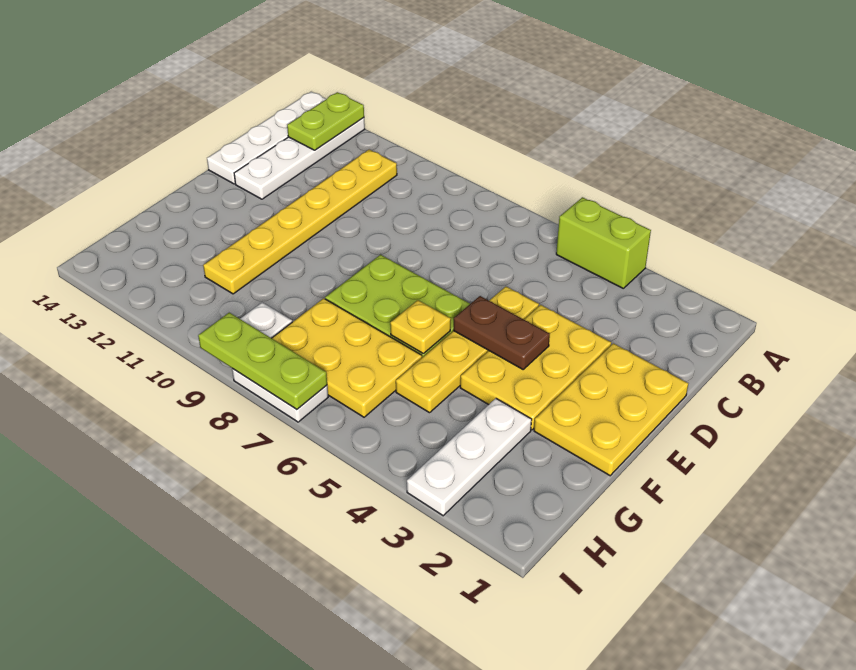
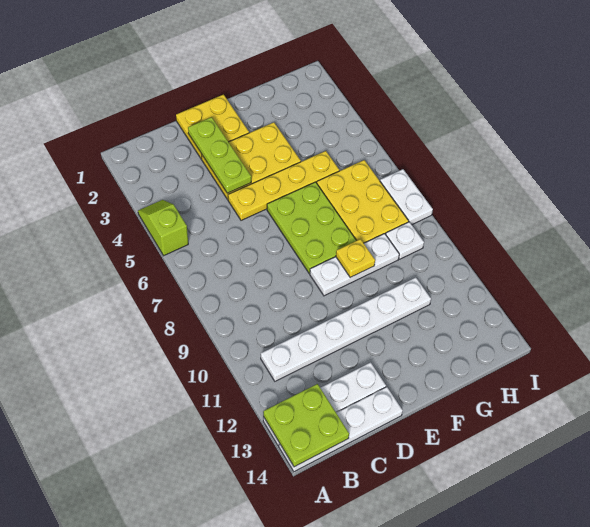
lime brick A4:A5 level 1 -> lime slope A4:A5 level 1 top 5
lime plate A13:B13 level 2 -> lime plate A13:B14 level 2
yellow plate B11:G11 level 1 -> white plate B11:G11 level 1
yellow plate D1:F2 level 1 -> yellow plate D1:E2 level 1
brown plate E4:E5 level 2 -> none
yellow plate F6 level 2 -> yellow plate F9 level 2
white plate G3:I3 level 1 -> white plate E9:G9 level 1
lime plate I7:I9 level 2 -> lime plate D2:D4 level 2

